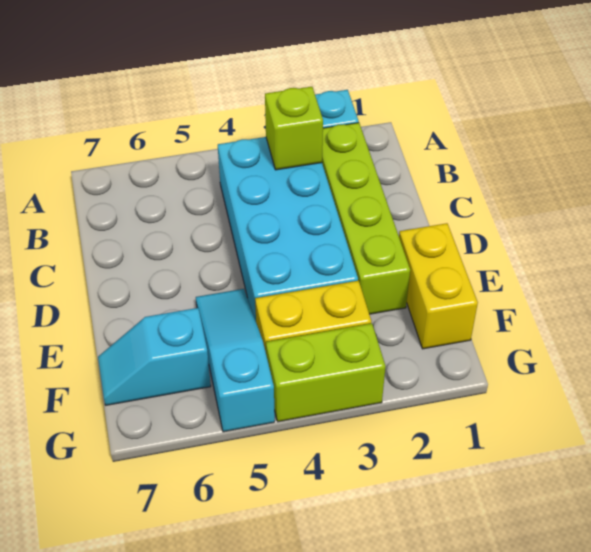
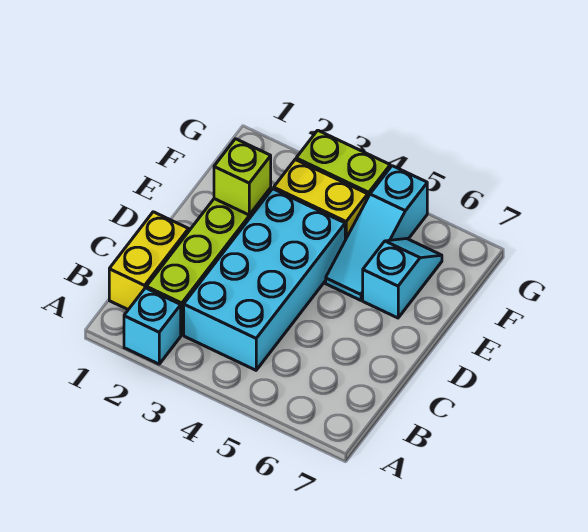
lime brick B3 level 2 -> lime brick E2 level 2
yellow brick E1:F1 level 1 -> yellow brick B1:C1 level 1
cyan slope F6:F7 level 1 top 6 -> cyan slope E6:F6 level 1 top E

